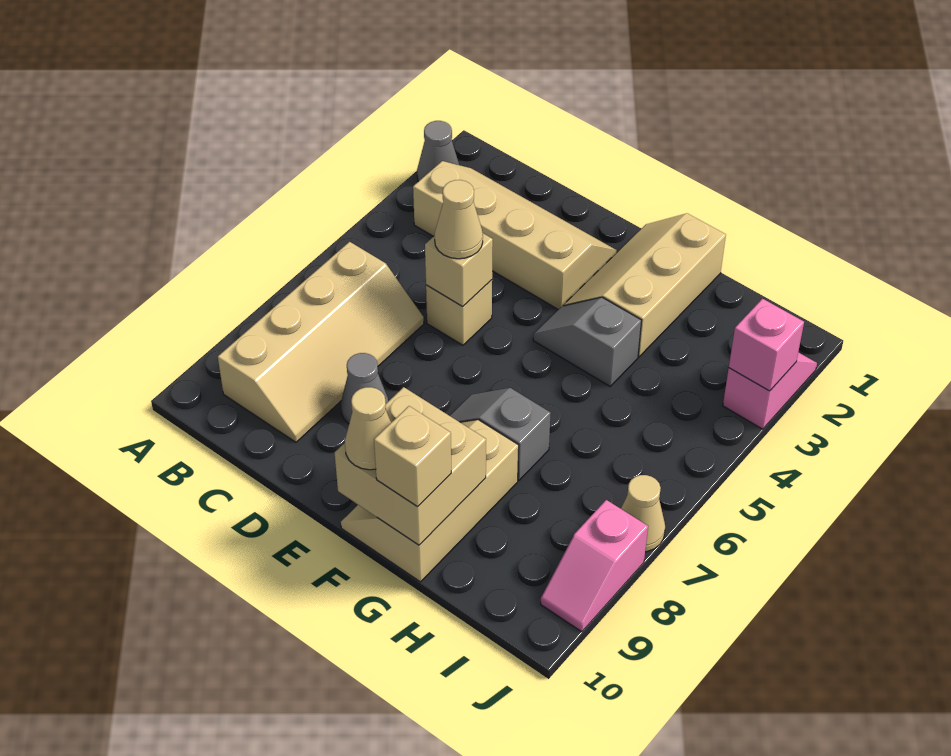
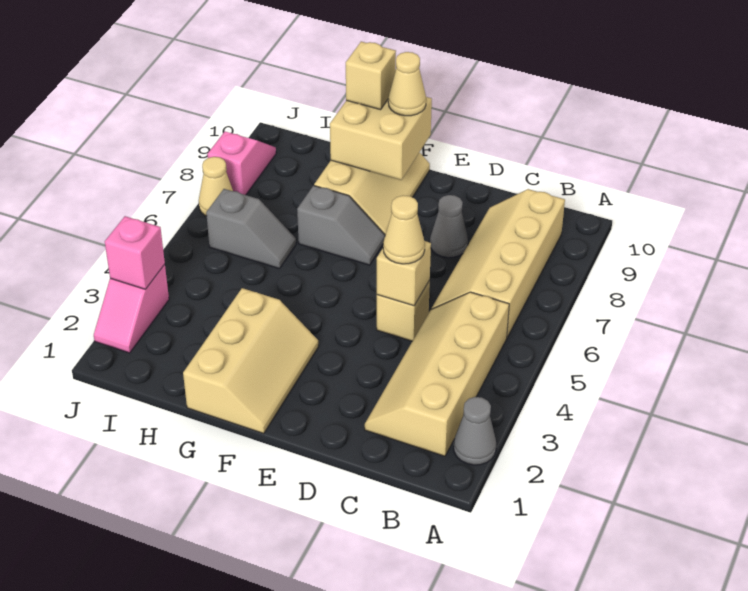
tan slope B2:E3 level 1 top 3 -> tan slope B2:C5 level 1 top B
grey slope F4:G4 level 1 top G -> grey slope H6:I6 level 1 top I

